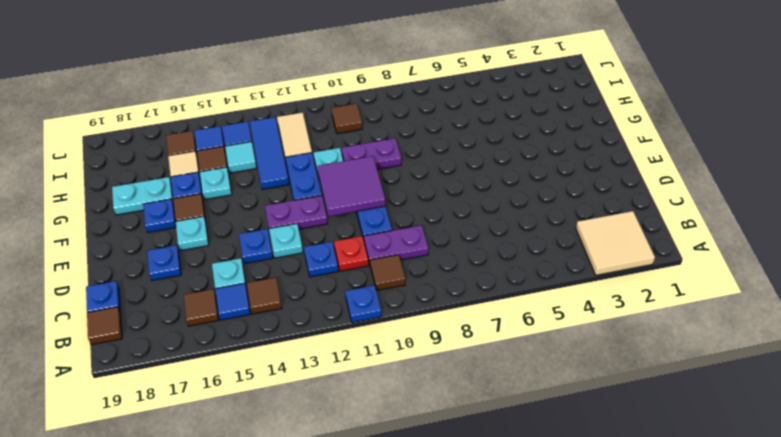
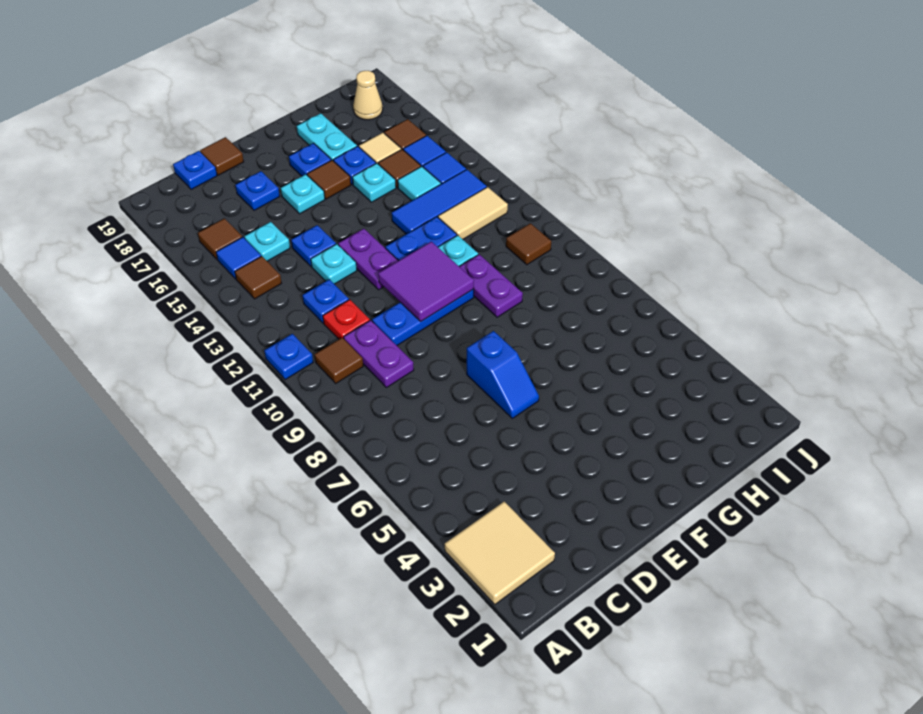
brown tile B19 level 1 -> brown tile D19 level 1
none -> blue slope E6:E7 level 1 top 7
none -> tan cone I18 level 1

